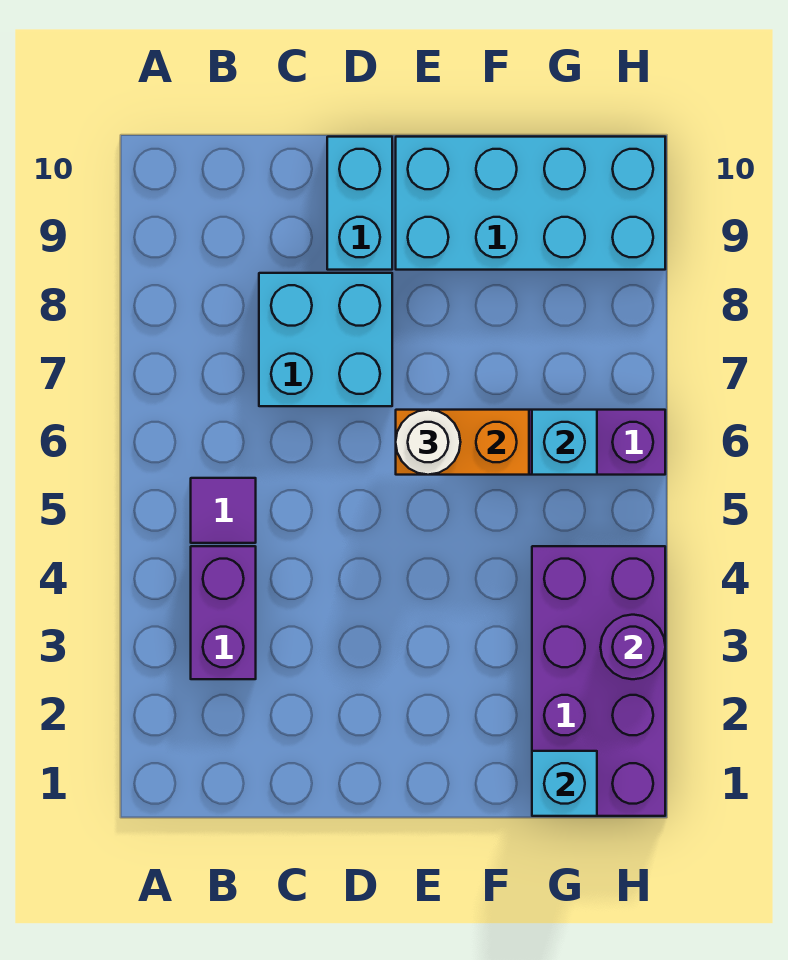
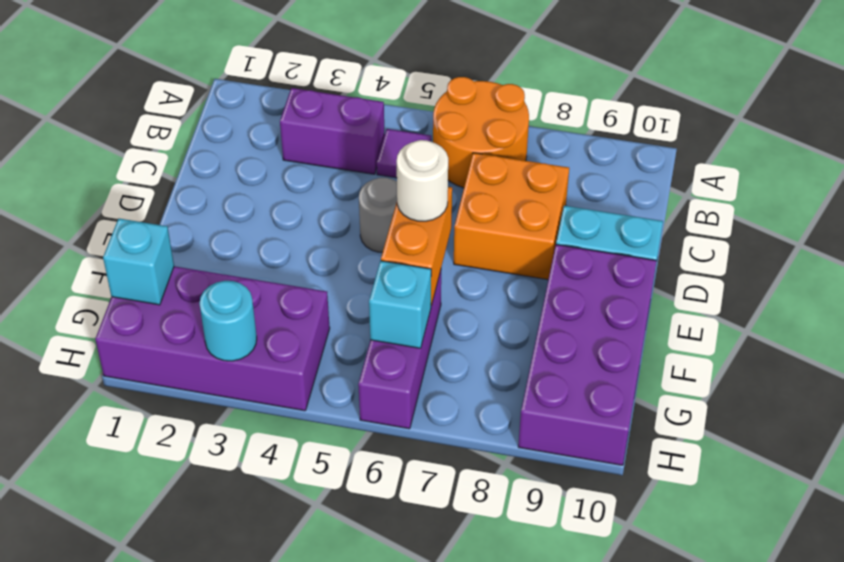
none -> orange round brick A6:B7 level 1
cyan brick C7:D8 level 1 -> orange brick C7:D8 level 1
none -> grey round brick D5 level 1
cyan brick E9:H10 level 1 -> purple brick E9:H10 level 1
purple round brick H3 level 2 -> cyan round brick H3 level 2

